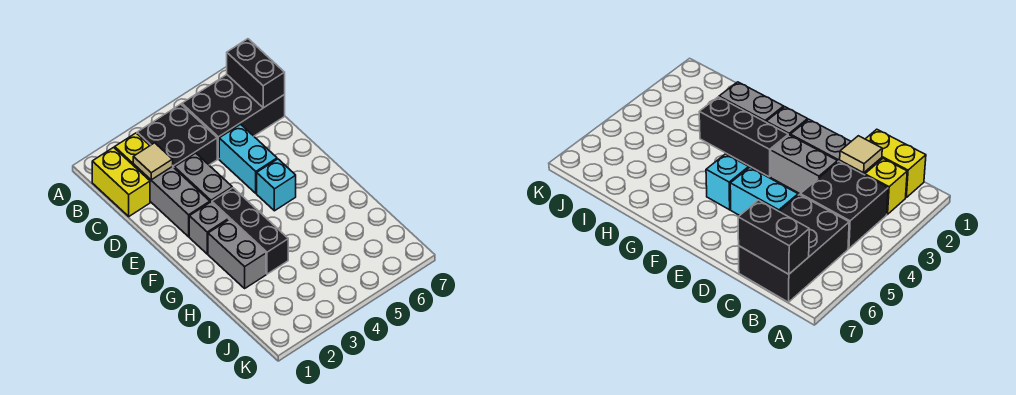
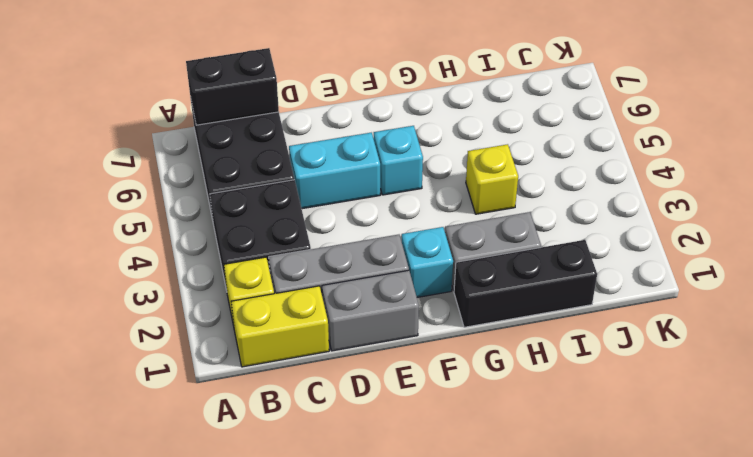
tan tile C2 level 2 -> none
grey brick D3:E3 level 1 -> grey brick D1:E1 level 1
grey brick F2 level 1 -> cyan brick F2 level 1
black brick F3:H3 level 1 -> black brick G1:I1 level 1
none -> yellow brick H4 level 1

